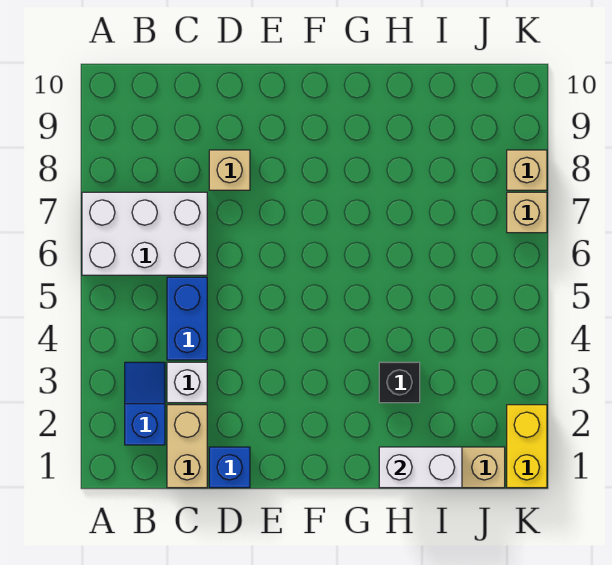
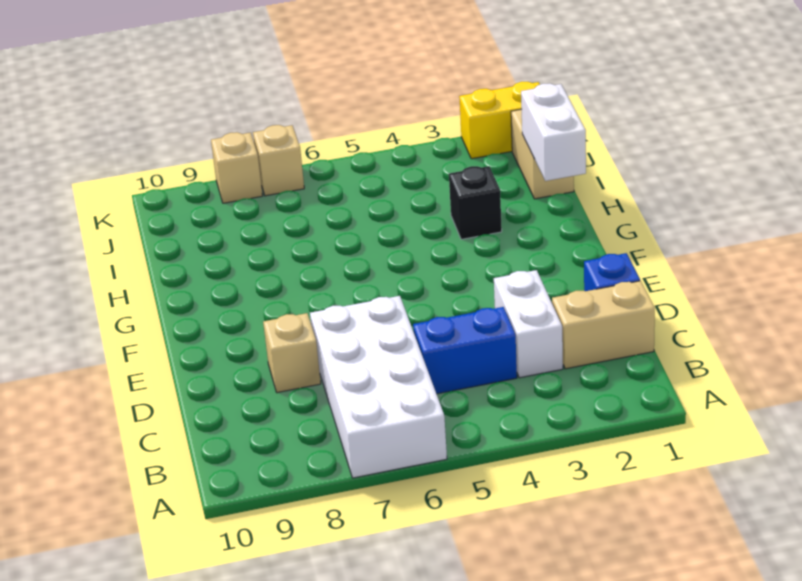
white brick A6:C7 level 1 -> white brick A6:D7 level 1
blue slope B2:B3 level 1 top 2 -> none
white brick C3 level 1 -> white brick C3:D3 level 1

